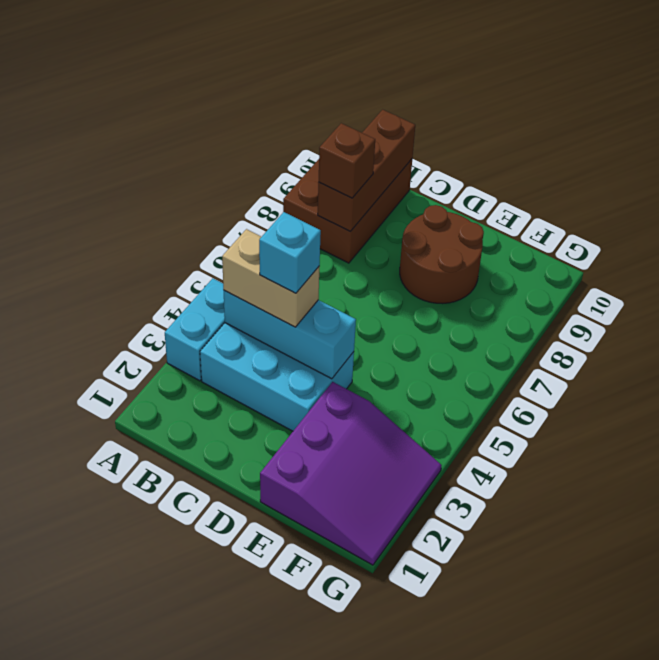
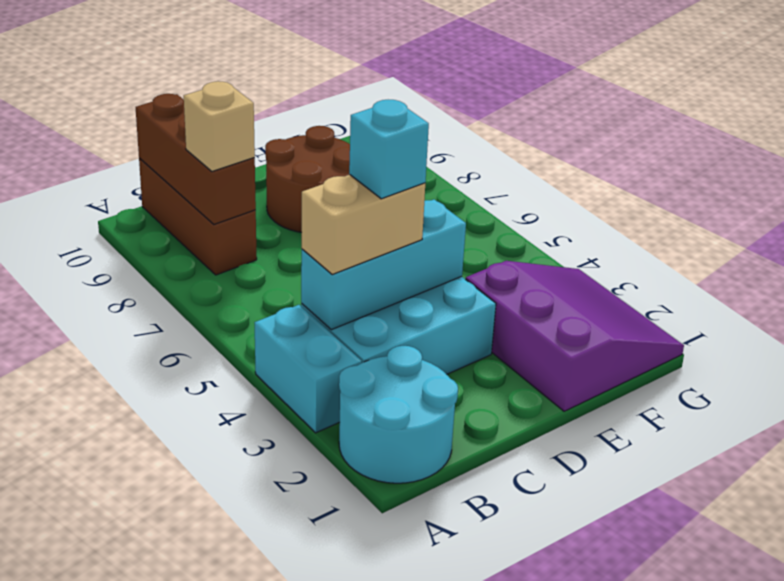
none -> cyan round brick A1:B2 level 1
brown brick A8:B10 level 1 -> brown brick B8:B10 level 1
brown brick B8 level 3 -> tan brick B8 level 3

